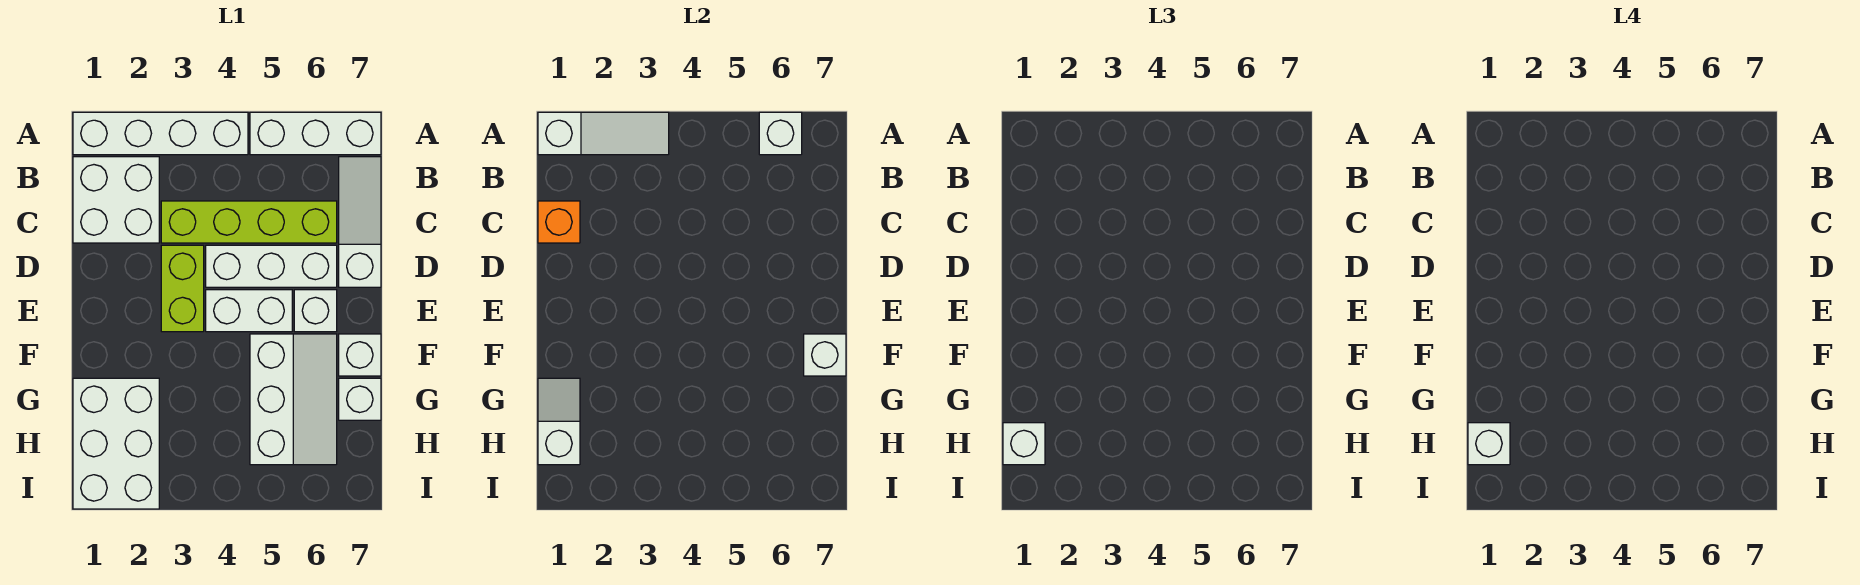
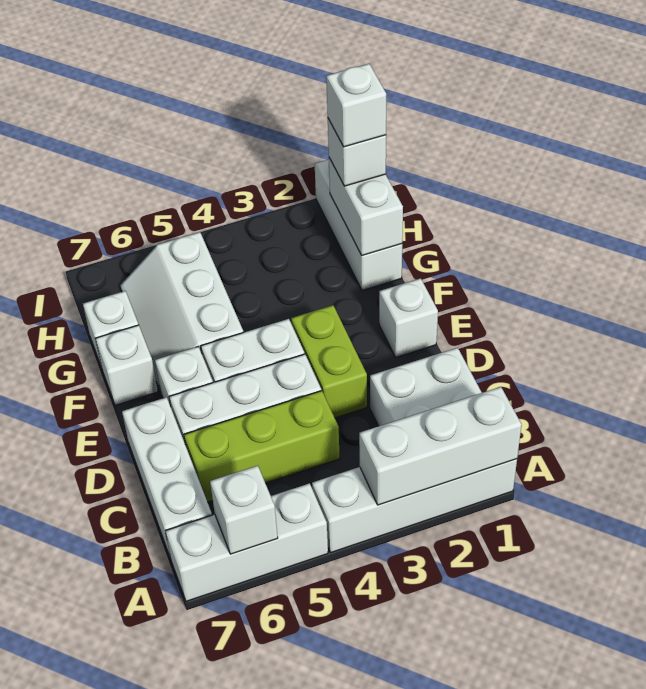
white slope A1:A3 level 2 top 1 -> white brick A1:A3 level 2
white slope B7:D7 level 1 top D -> white brick B7:D7 level 1
orange brick C1 level 2 -> none
lime brick C3:C6 level 1 -> lime brick C4:C6 level 1
white brick F7 level 2 -> white brick E1 level 1
white brick G1:I2 level 1 -> white brick G1:I1 level 1
white slope G1:H1 level 2 top H -> white brick G1:H1 level 2

